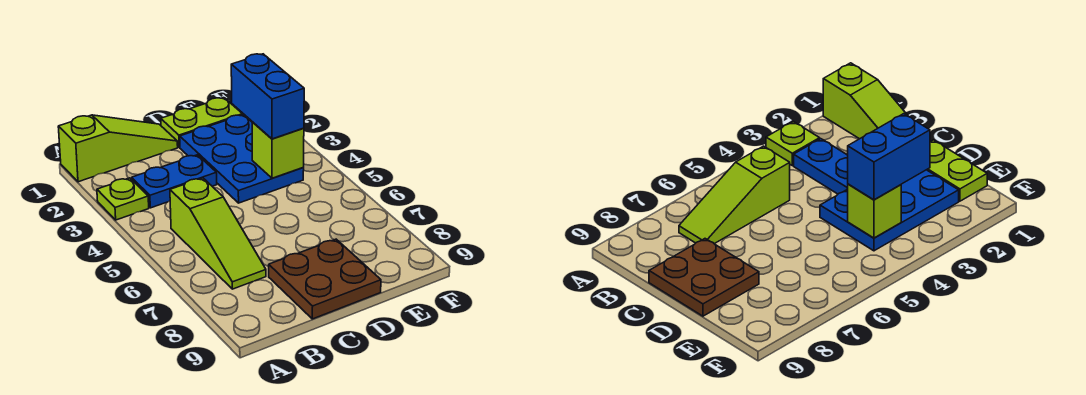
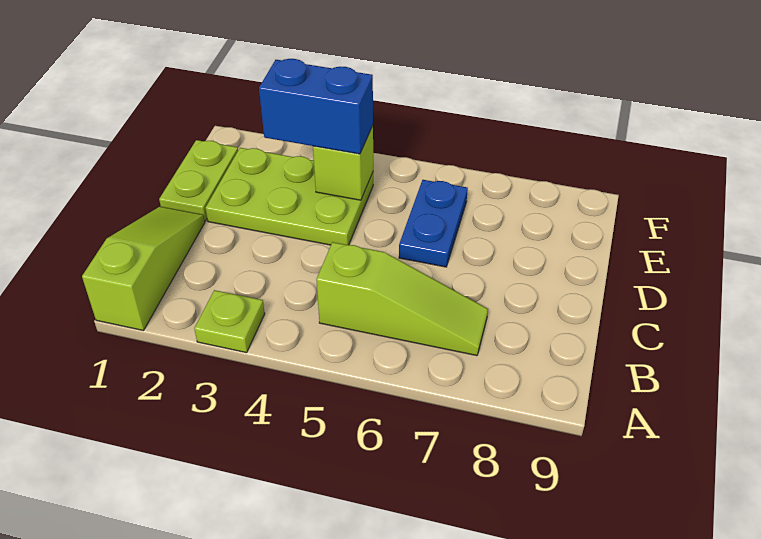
blue plate B3:C3 level 1 -> blue plate D6:E6 level 1
brown plate C8:D9 level 1 -> none
blue plate D2:E4 level 1 -> lime plate D2:E4 level 1

